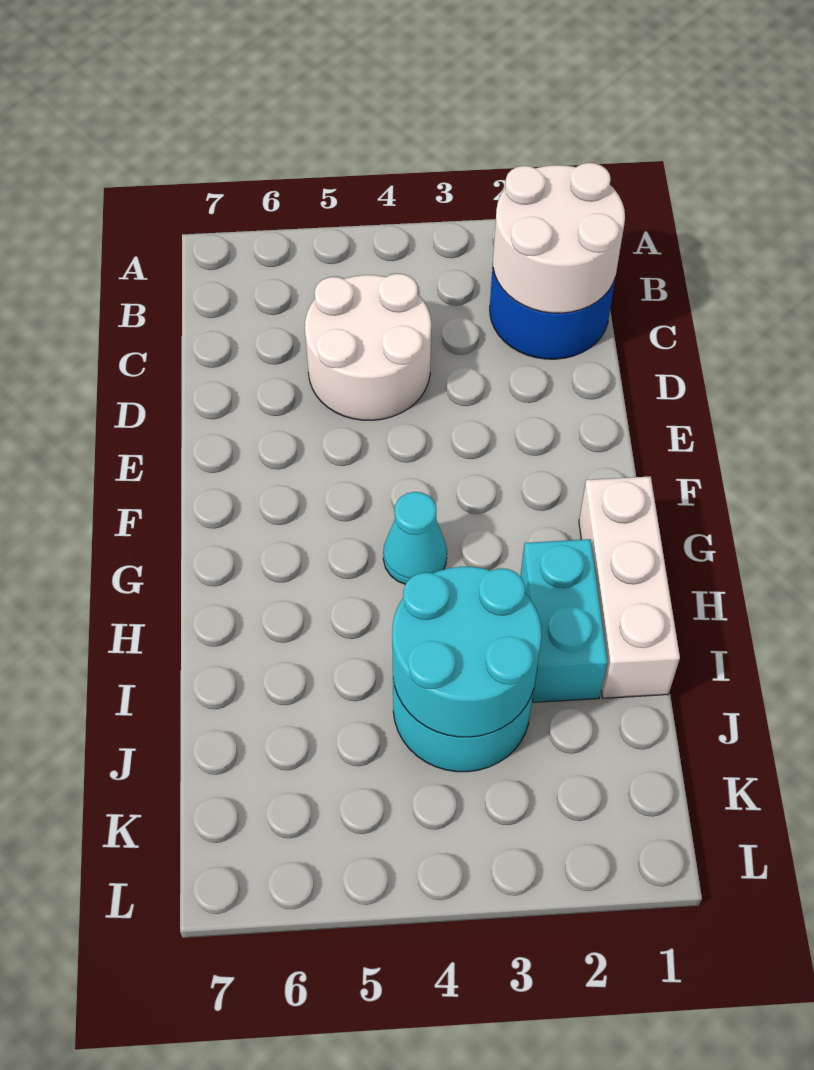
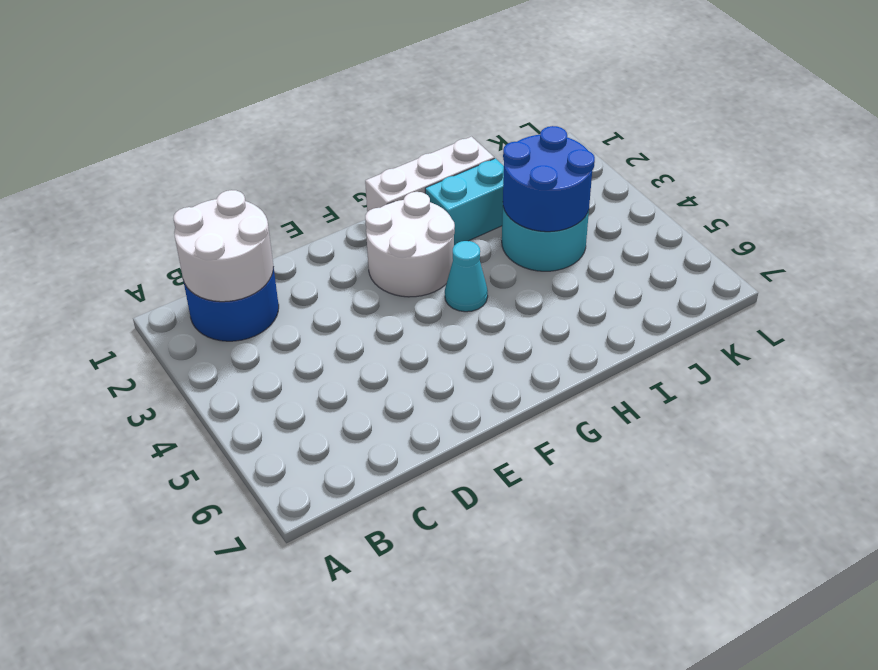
white round brick C4:D5 level 1 -> white round brick F2:G3 level 1
cyan round brick I3:J4 level 2 -> blue round brick I3:J4 level 2

